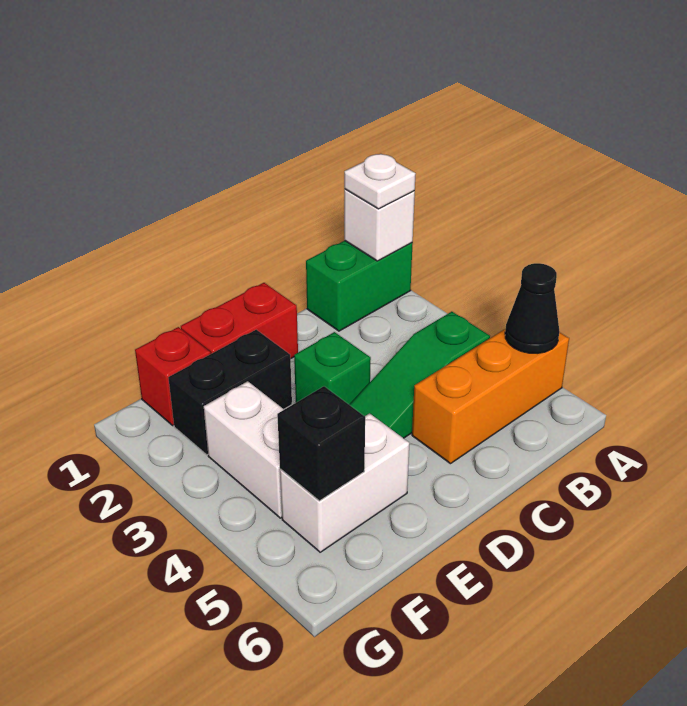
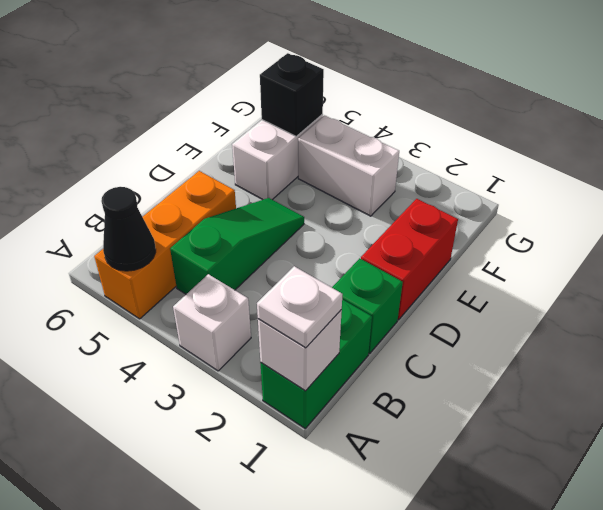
none -> white brick A3 level 1
green brick D3 level 1 -> green brick C1 level 1
black brick E2:F2 level 1 -> none
red brick F1 level 1 -> none

